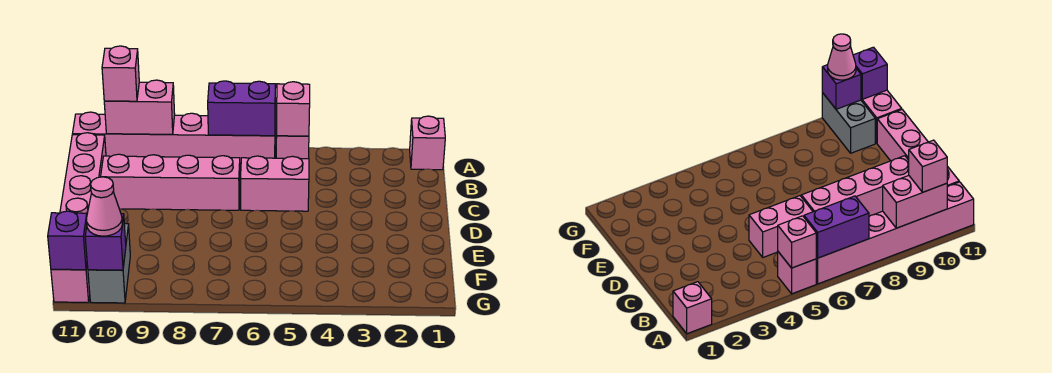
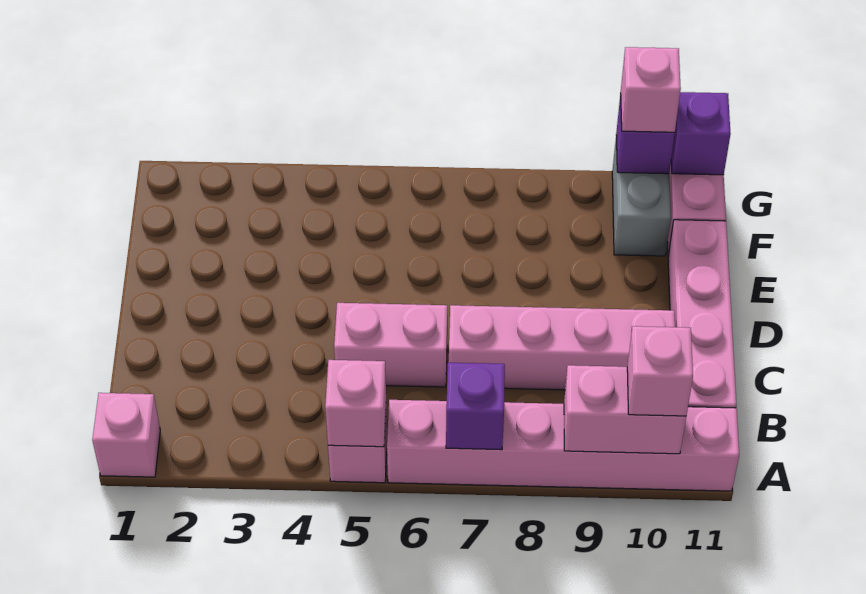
purple brick A6:A7 level 2 -> purple brick A7 level 2
pink cone G10 level 3 -> pink brick G10 level 3

